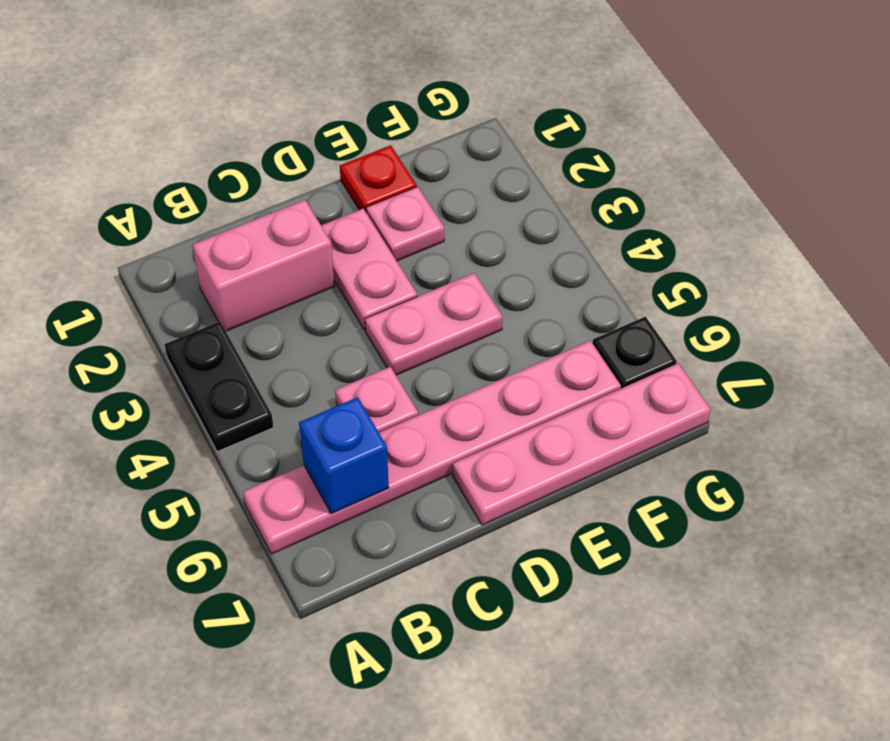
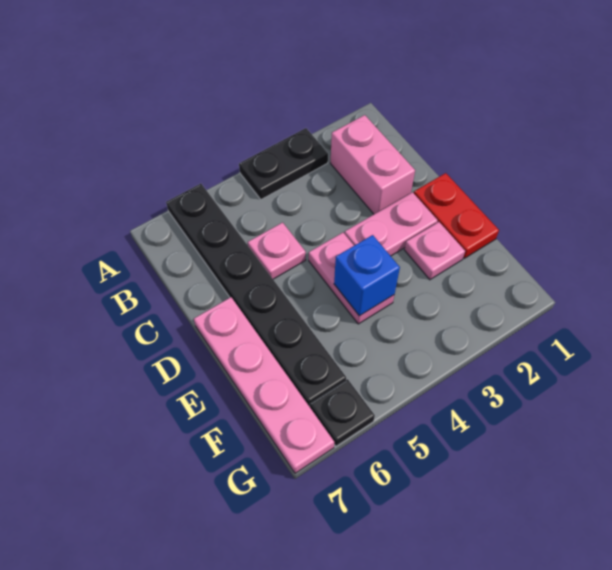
pink plate A6:F6 level 1 -> black plate A6:F6 level 1
blue brick B6 level 2 -> blue brick E4 level 2
red plate E1 level 1 -> red plate D1:E1 level 1

